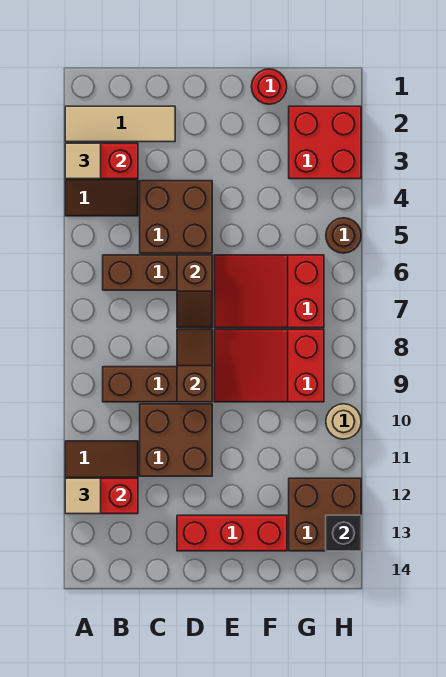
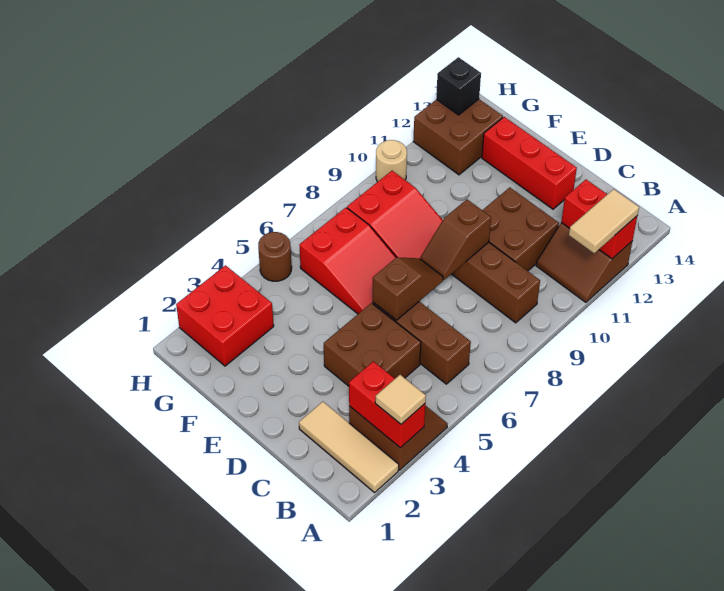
tan tile A12 level 3 -> tan tile A11:A12 level 3
red round brick F1 level 1 -> none

